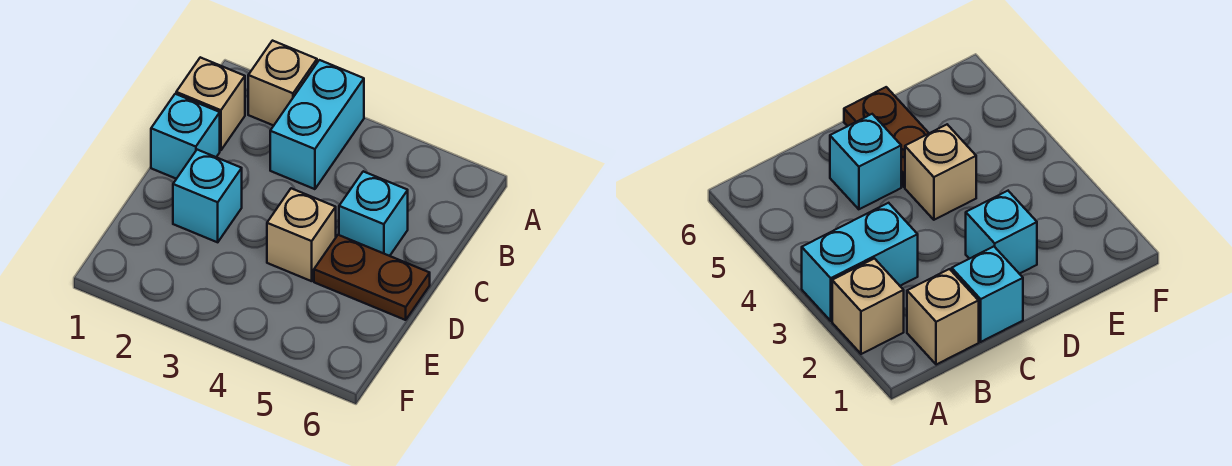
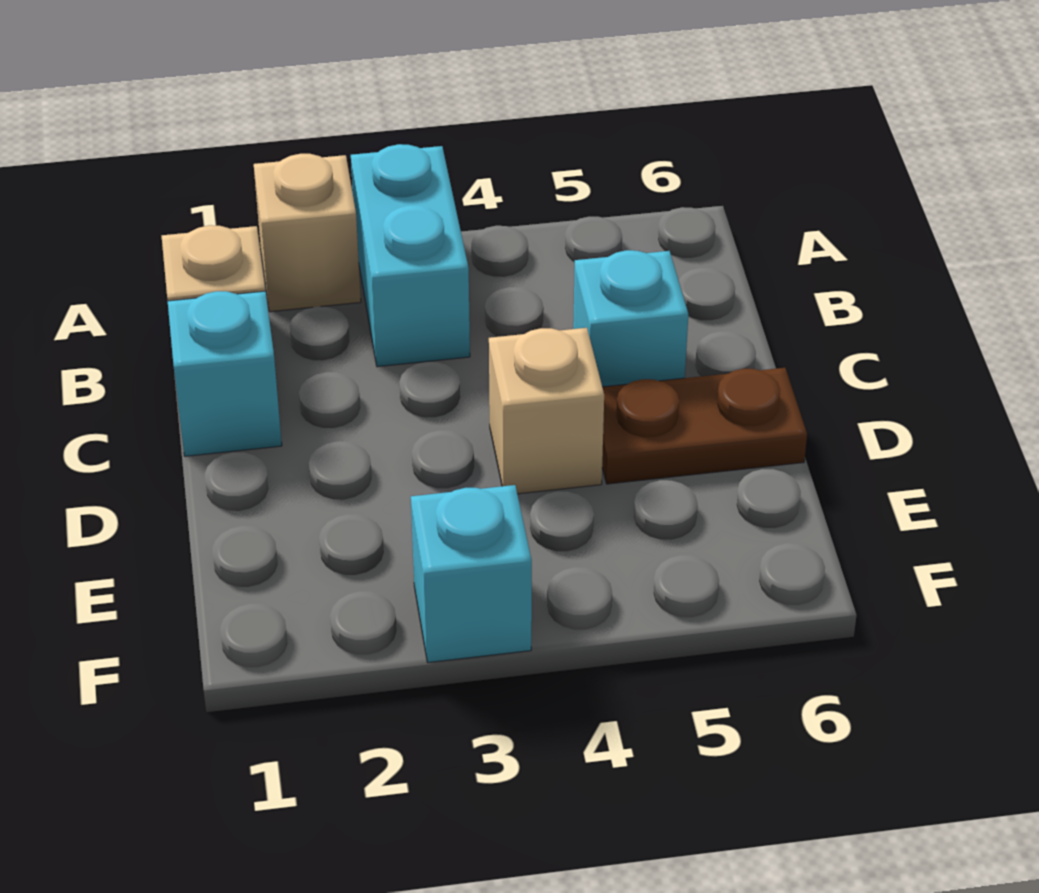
cyan brick D2 level 1 -> cyan brick F3 level 1

